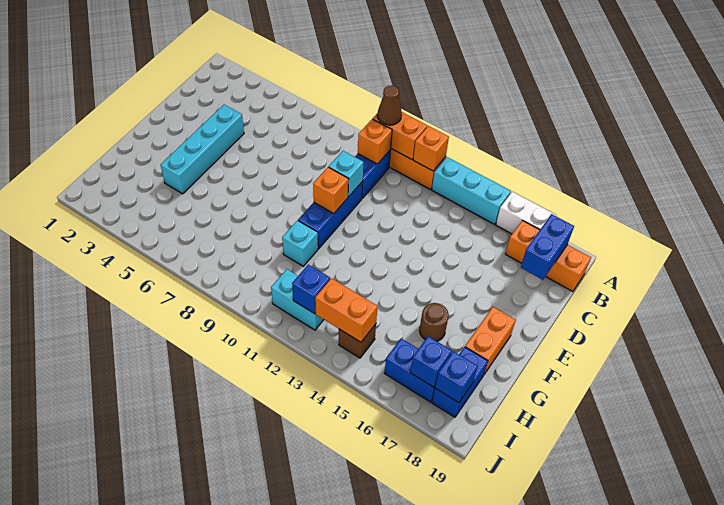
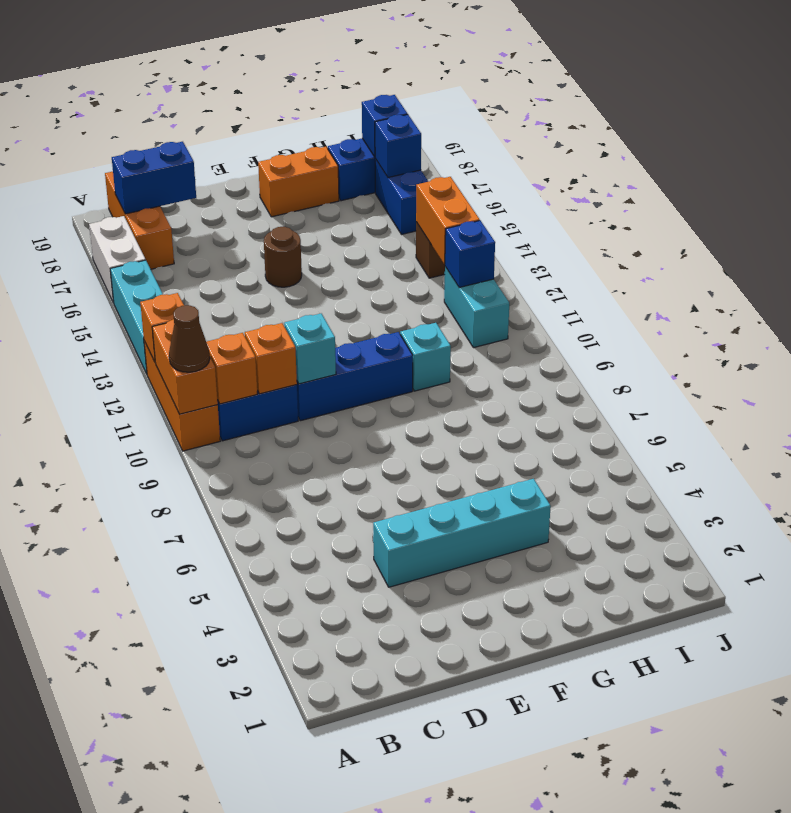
orange brick E10 level 2 -> orange brick C10 level 2
brown round brick G16 level 1 -> brown round brick E15 level 1

